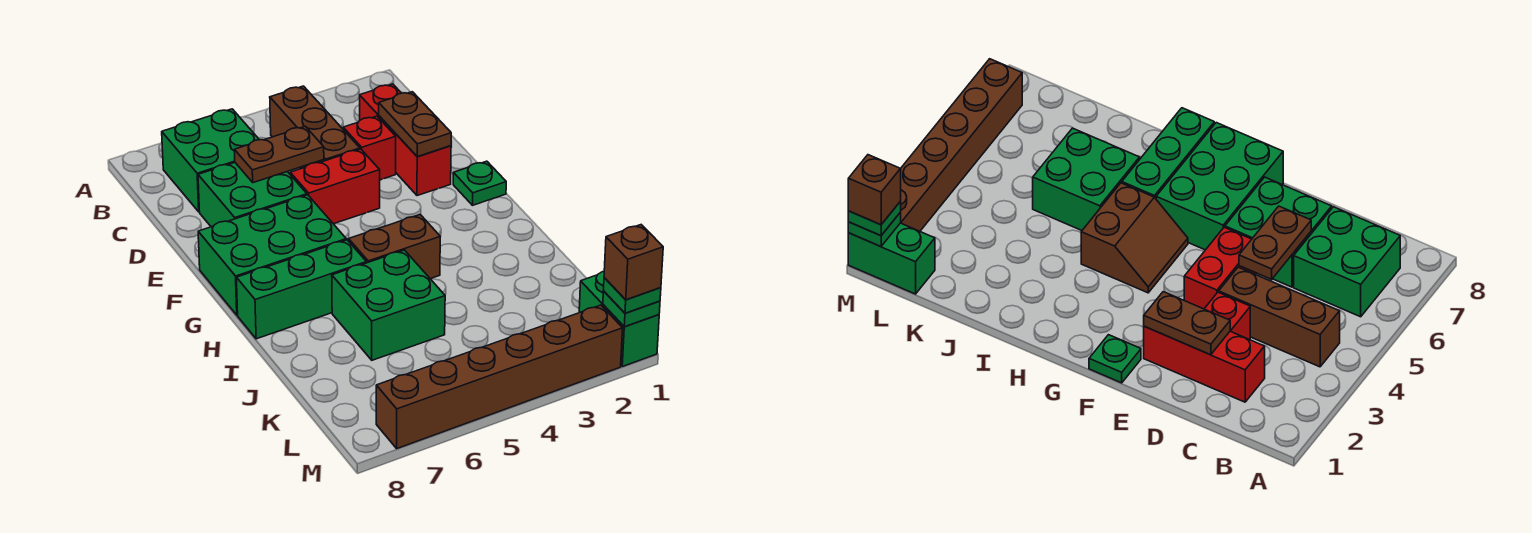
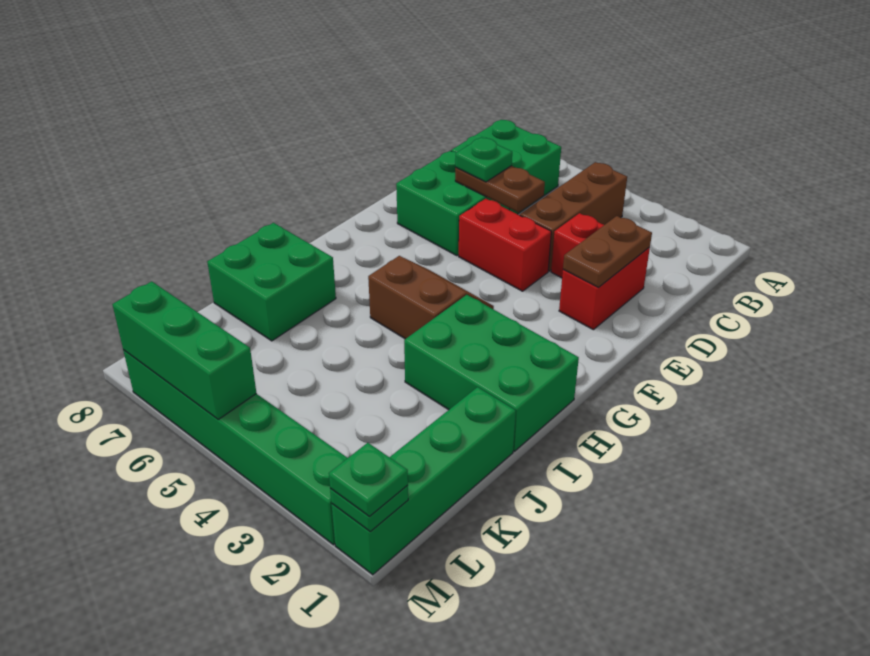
red brick C2:E2 level 1 -> red brick D2:E2 level 1
green plate F1 level 1 -> green plate D6 level 3
green brick F6:G8 level 1 -> green brick H1:I3 level 1
green brick H6:H8 level 1 -> green brick M5:M7 level 2
green brick I5:J6 level 1 -> green brick I7:J8 level 1
green brick L1:M1 level 1 -> green brick J1:M1 level 1
brown brick M1 level 4 -> none
brown brick M2:M7 level 1 -> green brick M2:M7 level 1

